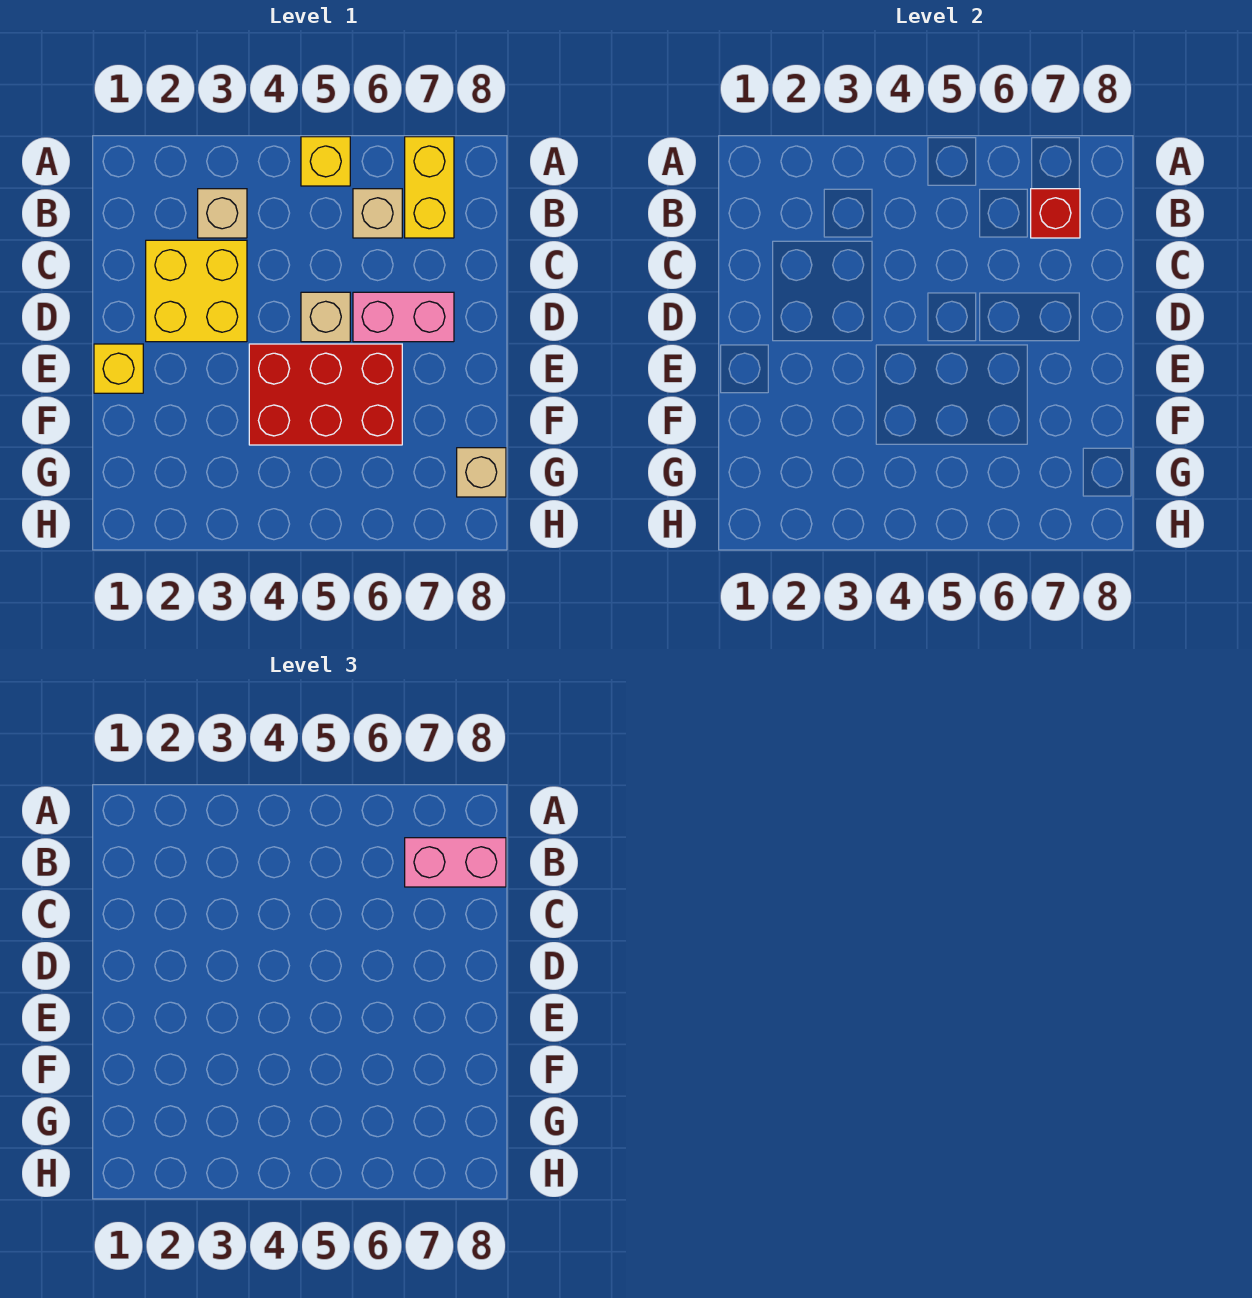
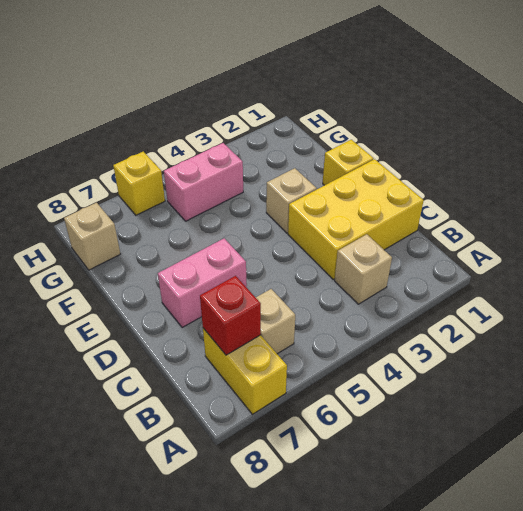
yellow brick A5 level 1 -> yellow brick H6 level 1
pink brick B7:B8 level 3 -> pink brick G4:G5 level 1
yellow brick C2:D3 level 1 -> yellow brick C1:D3 level 1
tan brick D5 level 1 -> tan brick E3 level 1
red brick E4:F6 level 1 -> none

